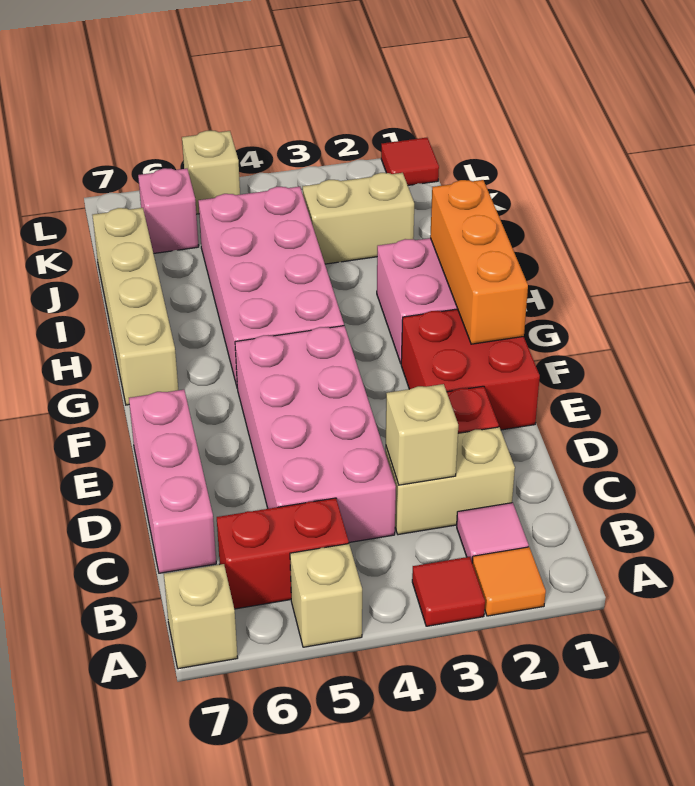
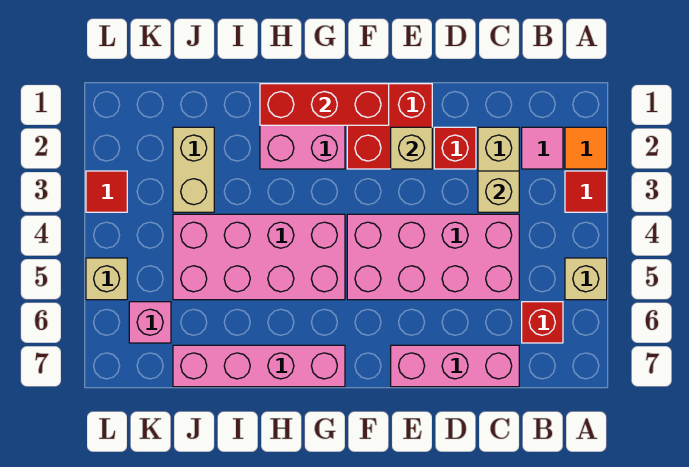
tan brick A7 level 1 -> tan brick E2 level 2
red brick B5:B6 level 1 -> red brick B6 level 1
orange brick F1:H1 level 2 -> red brick F1:H1 level 2
tan brick G7:J7 level 1 -> pink brick G7:J7 level 1
red tile L1 level 1 -> red tile L3 level 1

